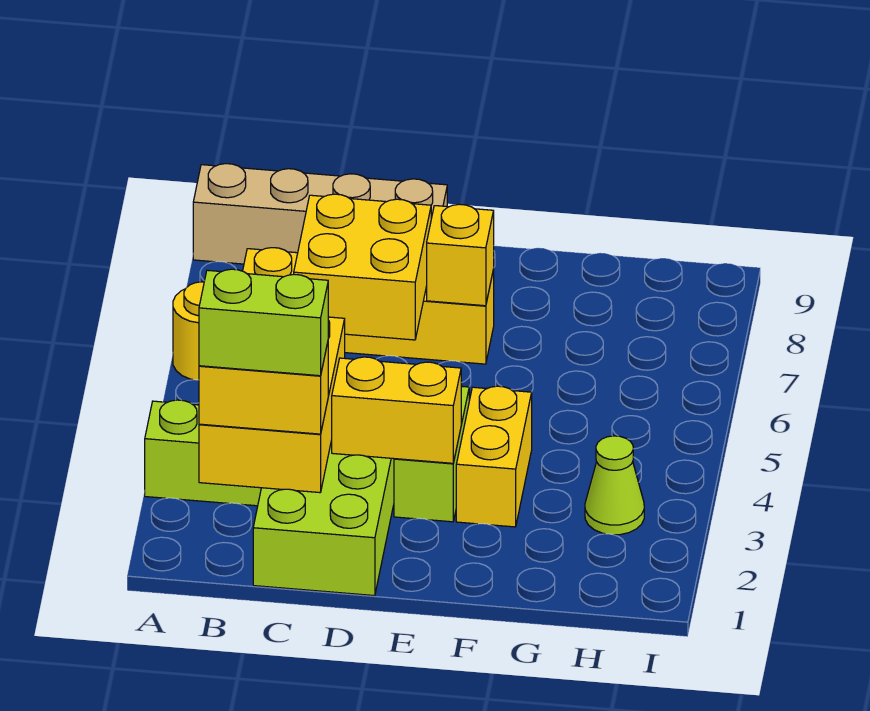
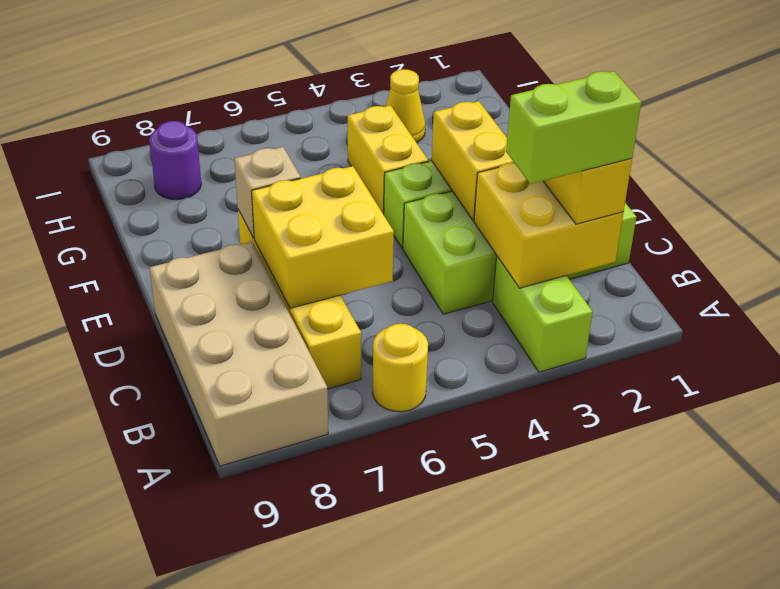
tan brick A9:D9 level 1 -> tan brick A8:D9 level 1
yellow brick B2:C4 level 2 -> yellow brick B2:C3 level 2
lime brick B2:C2 level 4 -> lime brick B2:B3 level 4
yellow brick E7 level 2 -> tan brick E7 level 2
yellow brick F3:F4 level 1 -> yellow brick F4:G4 level 1
lime cone H3 level 1 -> yellow cone H3 level 1
none -> purple round brick H8 level 1

